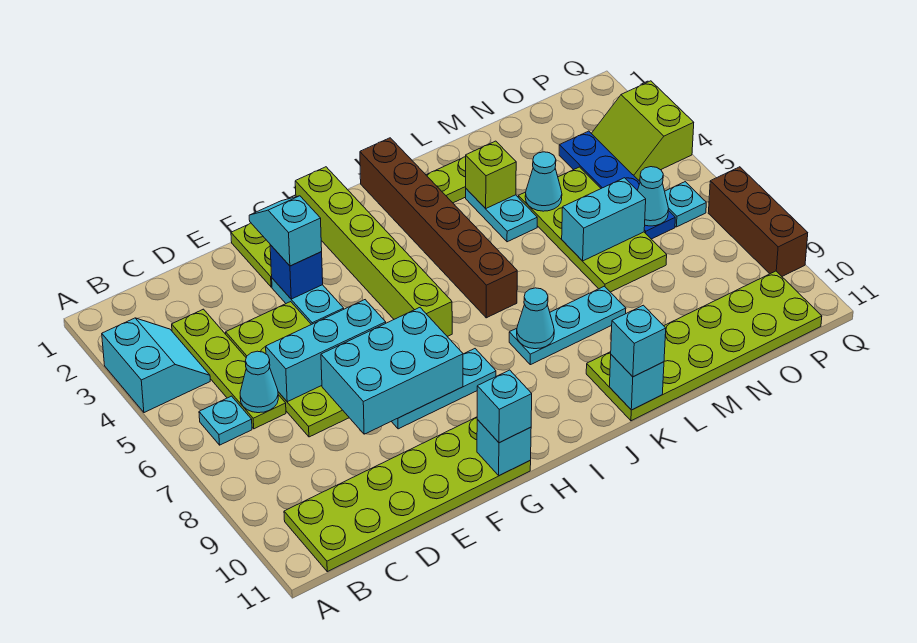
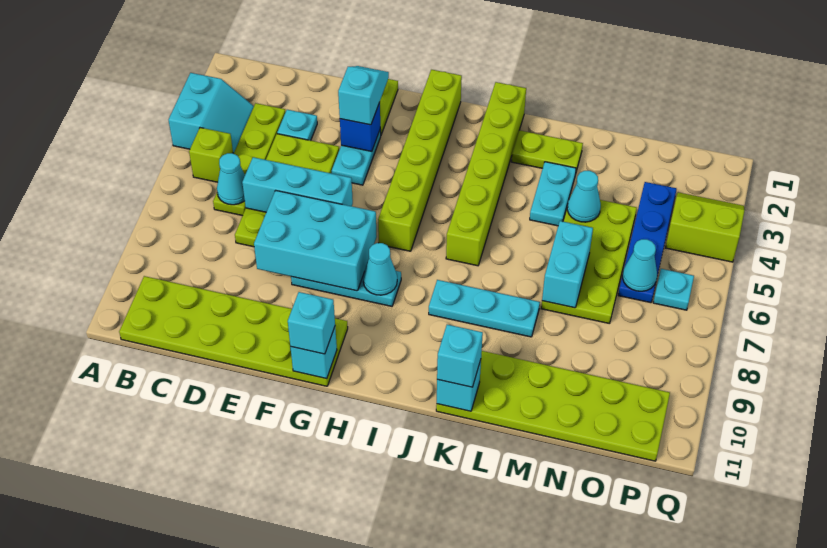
cyan plate B6 level 1 -> cyan plate D3 level 1
brown brick J1:J6 level 1 -> lime brick J1:J6 level 1
cyan cone J8 level 2 -> cyan cone H8 level 2
lime brick L3 level 2 -> lime brick B5 level 1
cyan brick M6:N6 level 2 -> cyan brick M6:M7 level 2
lime slope P3:Q4 level 1 top Q -> lime slope P3:Q4 level 1 top 4
brown brick Q7:Q9 level 1 -> none

